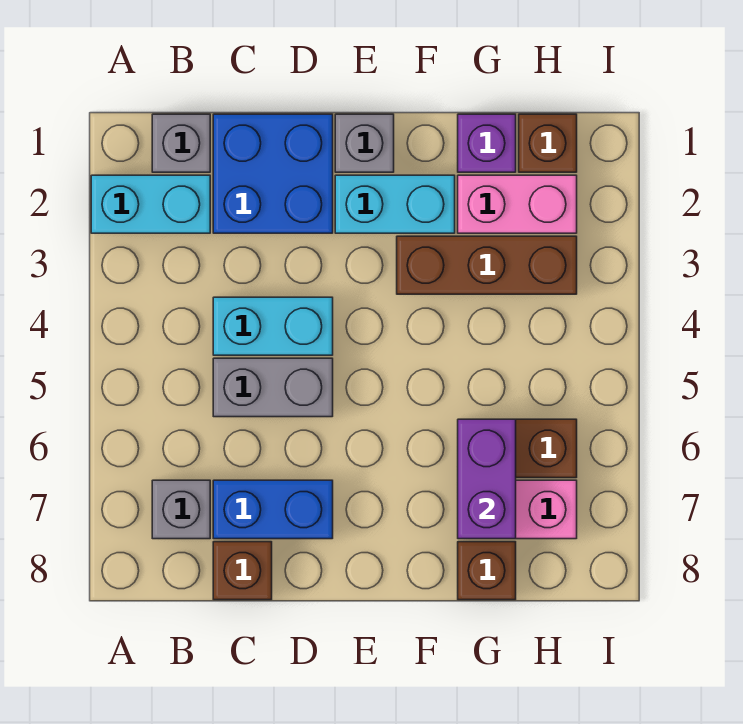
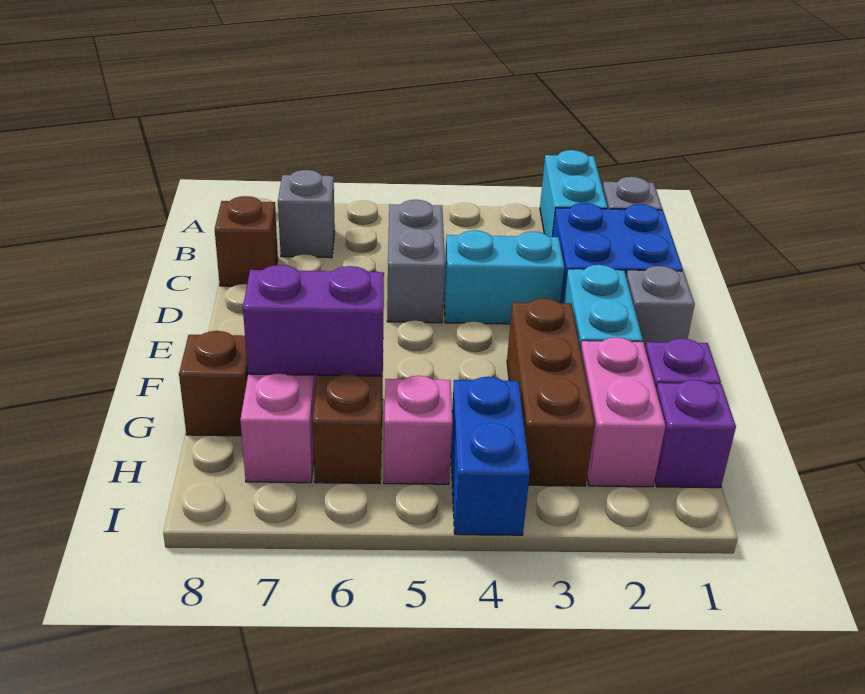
cyan brick C4:D4 level 1 -> cyan brick D3:D4 level 1
blue brick C7:D7 level 1 -> blue brick H4:I4 level 1
brown brick H1 level 1 -> purple brick H1 level 1
none -> pink brick H5 level 1

